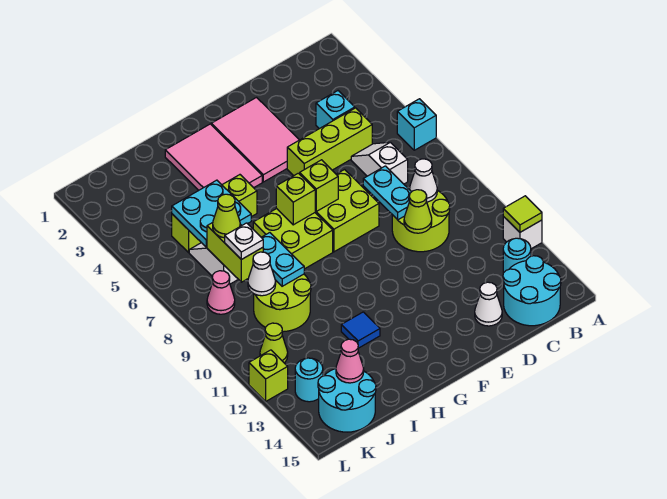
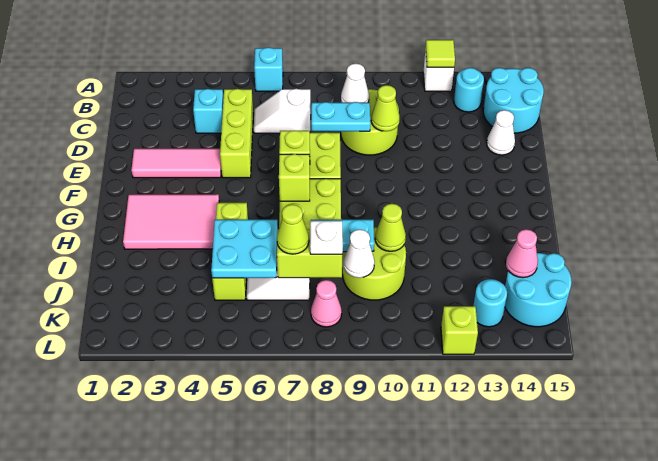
pink tile E2:F4 level 1 -> pink tile E2:E4 level 1
blue tile H12 level 1 -> none
lime cone K11 level 1 -> lime cone I10 level 2

